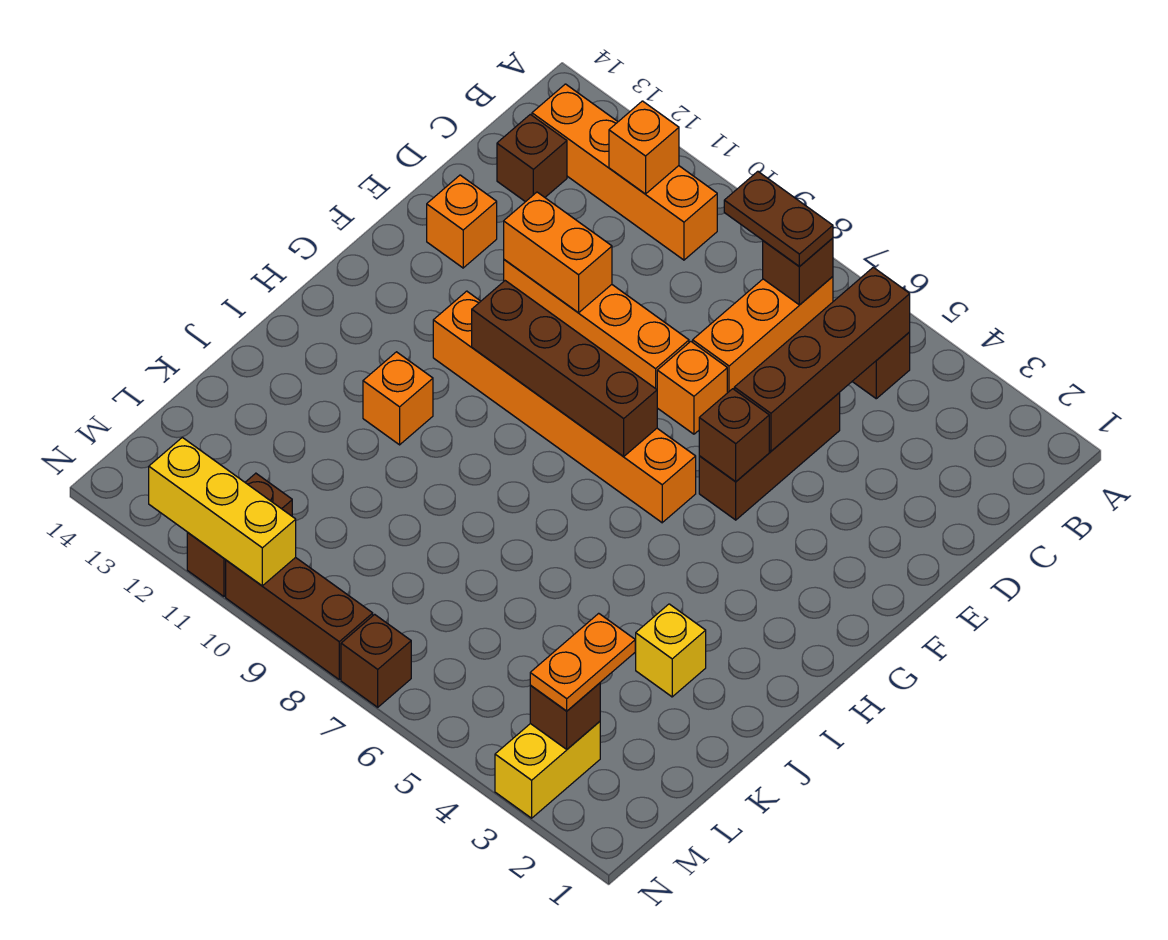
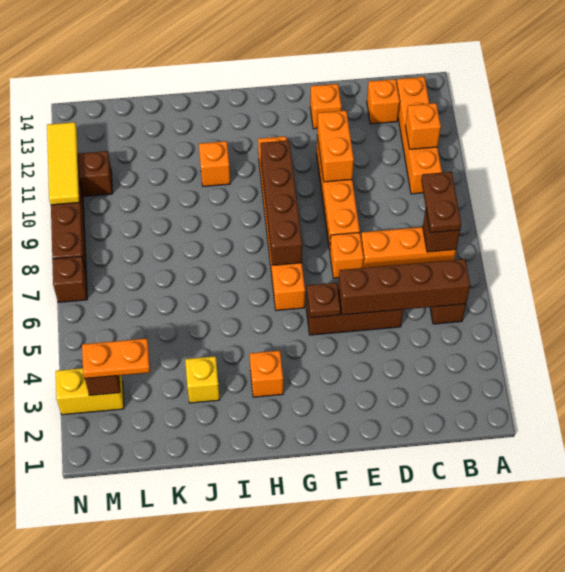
brown brick C13 level 1 -> orange brick C13 level 1
brown brick F5 level 2 -> brown plate F5 level 2
none -> orange brick H3 level 1
yellow brick N10:N12 level 2 -> yellow tile N10:N12 level 2

